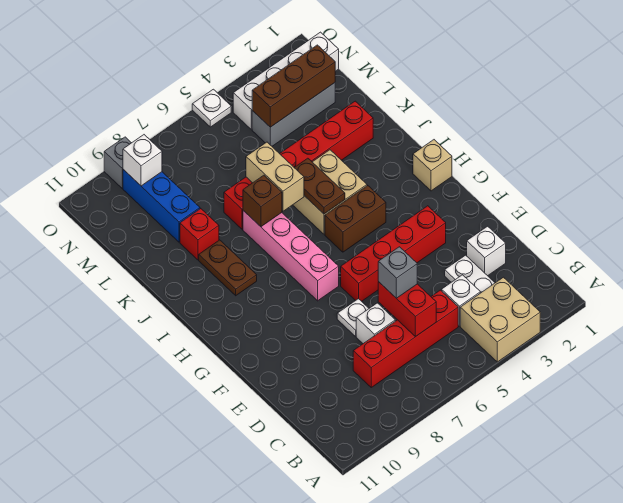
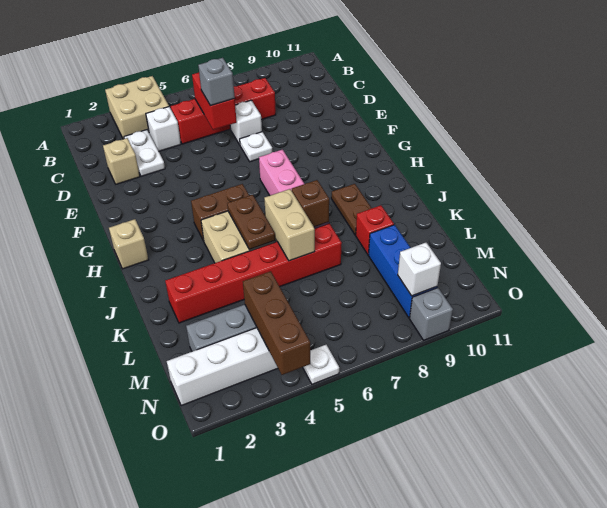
white brick D2 level 1 -> tan brick D2 level 1
red brick F3:F6 level 1 -> none
brown brick M2:M4 level 2 -> brown brick M4:O4 level 2

